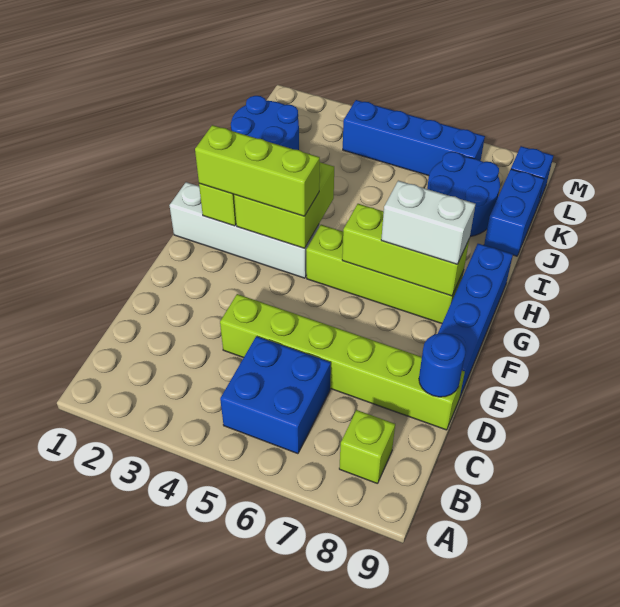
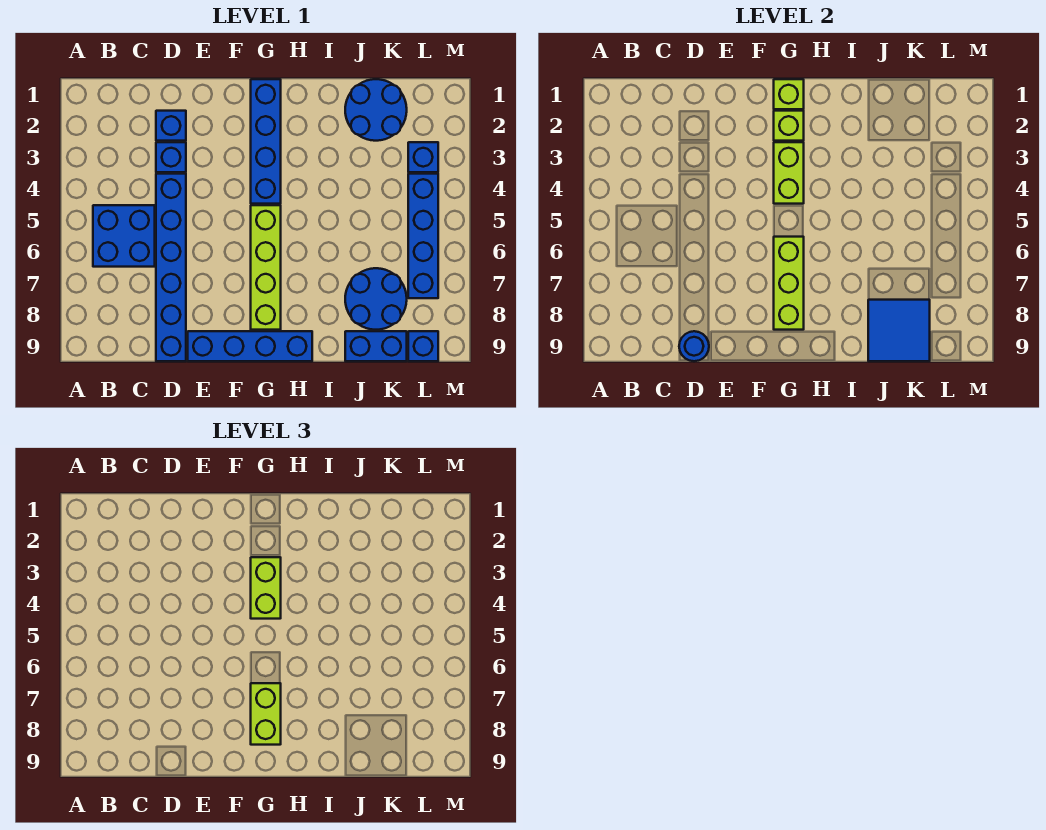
lime brick B8 level 1 -> lime brick G1 level 2
none -> blue brick D2 level 1
none -> blue brick D3 level 1
lime brick D4:D9 level 1 -> blue brick D4:D9 level 1
white brick G1:G4 level 1 -> blue brick G1:G4 level 1
lime brick G2:G4 level 3 -> lime brick G3:G4 level 3
lime brick G3:H4 level 2 -> lime brick G3:G4 level 2
white brick G7:G8 level 3 -> lime brick G7:G8 level 3
none -> blue tile J8:K9 level 2
none -> blue brick L3 level 1

